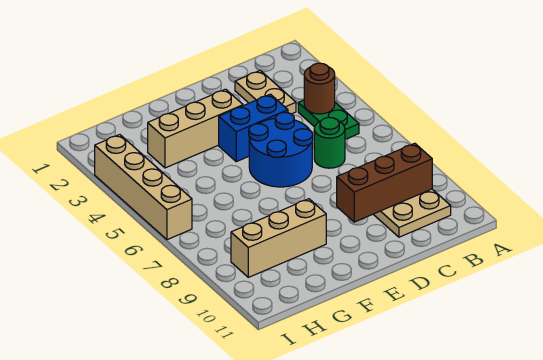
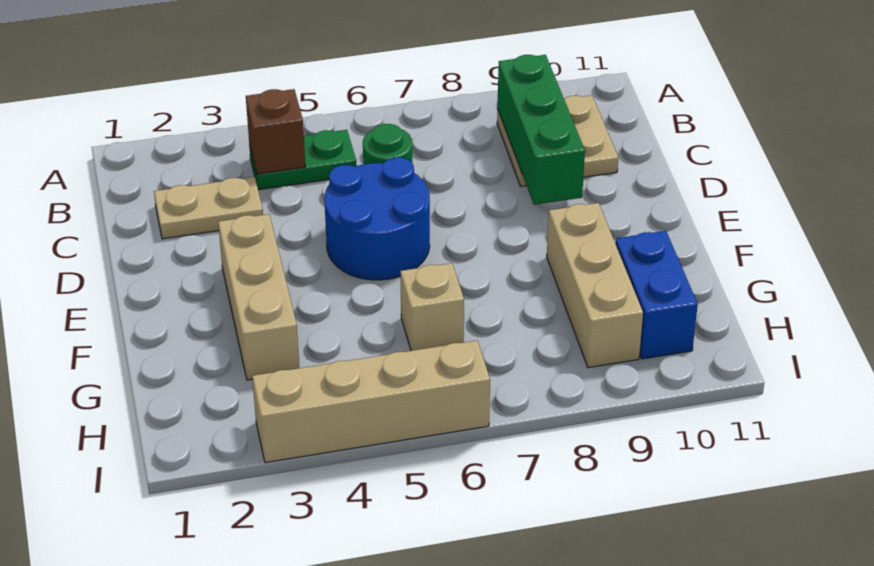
brown round brick B4 level 2 -> brown brick B4 level 2
brown brick B9:D9 level 2 -> green brick B9:D9 level 2
blue brick D4:E4 level 1 -> blue brick G10:H10 level 1
none -> tan brick G6 level 1

